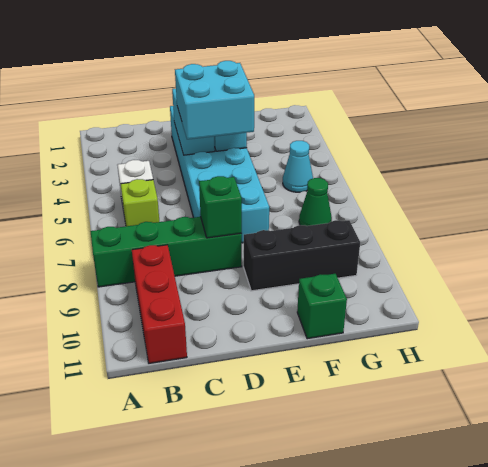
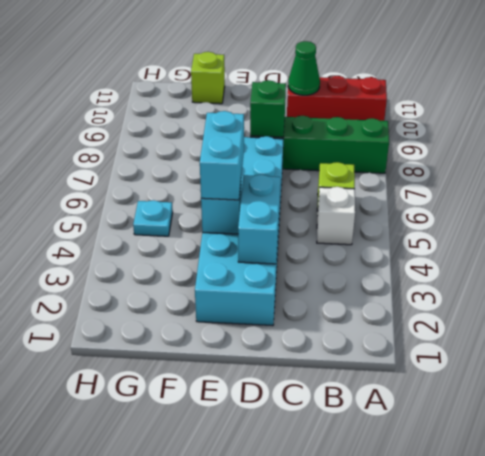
red brick B9:B11 level 1 -> red brick A10:C10 level 1
cyan brick D4:E5 level 3 -> cyan brick E4:E5 level 3
black brick E9:G9 level 1 -> none
green brick F11 level 1 -> lime brick F11 level 1
cyan cone G5 level 1 -> cyan plate G5 level 1
green cone G7 level 1 -> green cone C10 level 2

